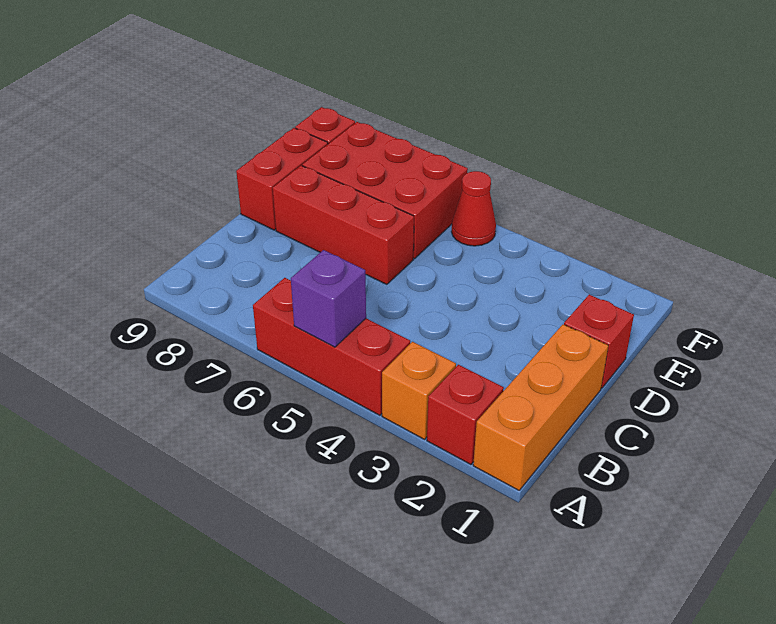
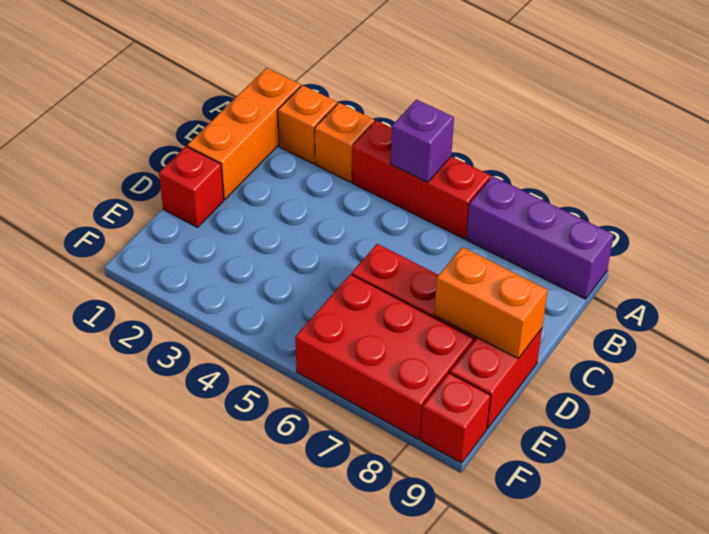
red brick A2 level 1 -> orange brick A2 level 1
none -> purple brick A7:A9 level 1
none -> orange brick D8:D9 level 2
red cone F5 level 1 -> none

